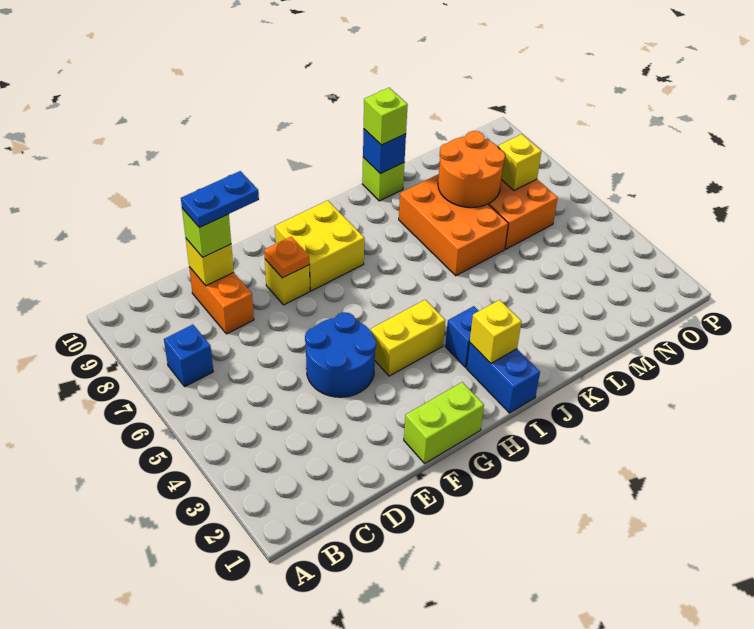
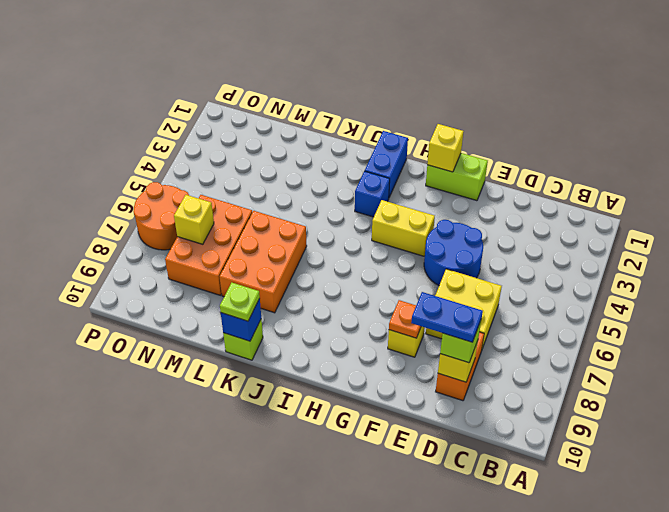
blue brick B7 level 1 -> none
yellow brick G8:H9 level 1 -> yellow brick D6:E7 level 1
yellow brick I2 level 2 -> yellow brick G1 level 2
lime brick K10 level 3 -> lime plate K10 level 3
orange round brick L7:M8 level 2 -> orange round brick O6:P7 level 1

